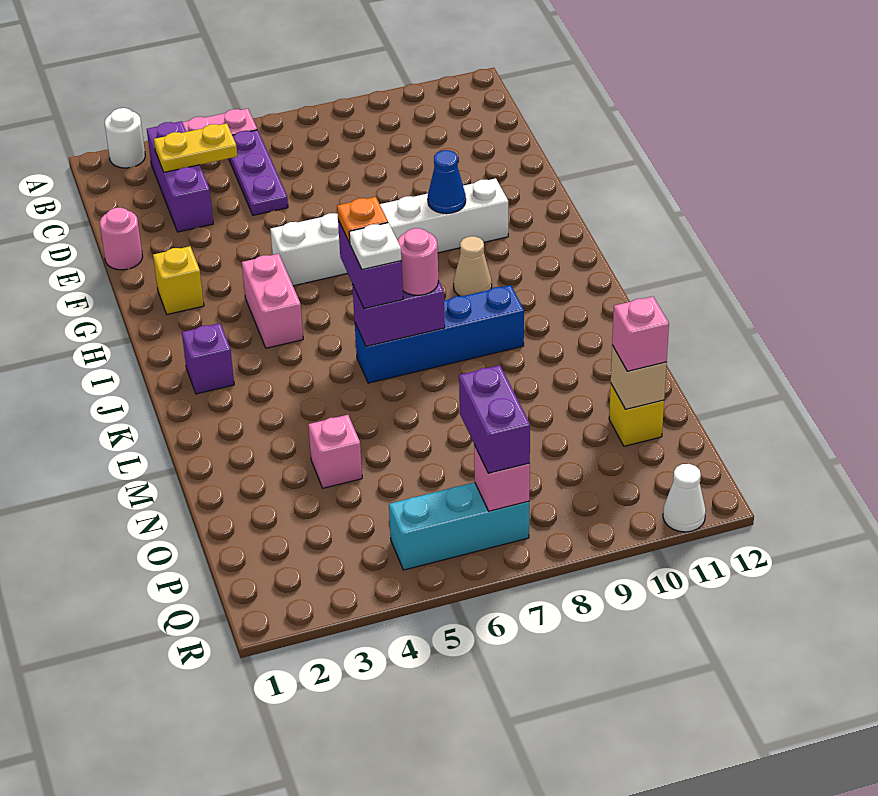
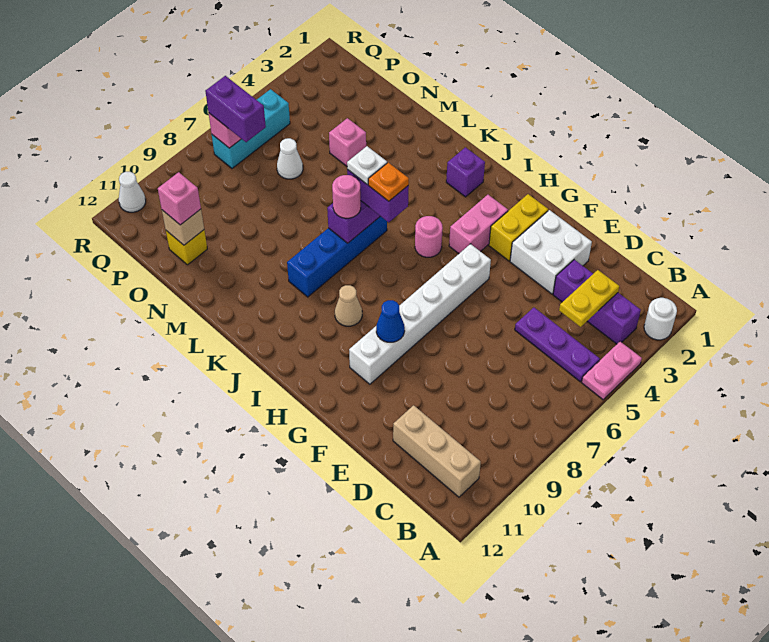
none -> tan brick B11:D11 level 1
pink round brick E1 level 1 -> pink round brick I5 level 1
none -> white brick E2:F3 level 1
yellow brick G2 level 1 -> yellow brick G2:G3 level 1
pink brick H4:I4 level 1 -> pink brick H3:H4 level 1
none -> white cone O6 level 1

